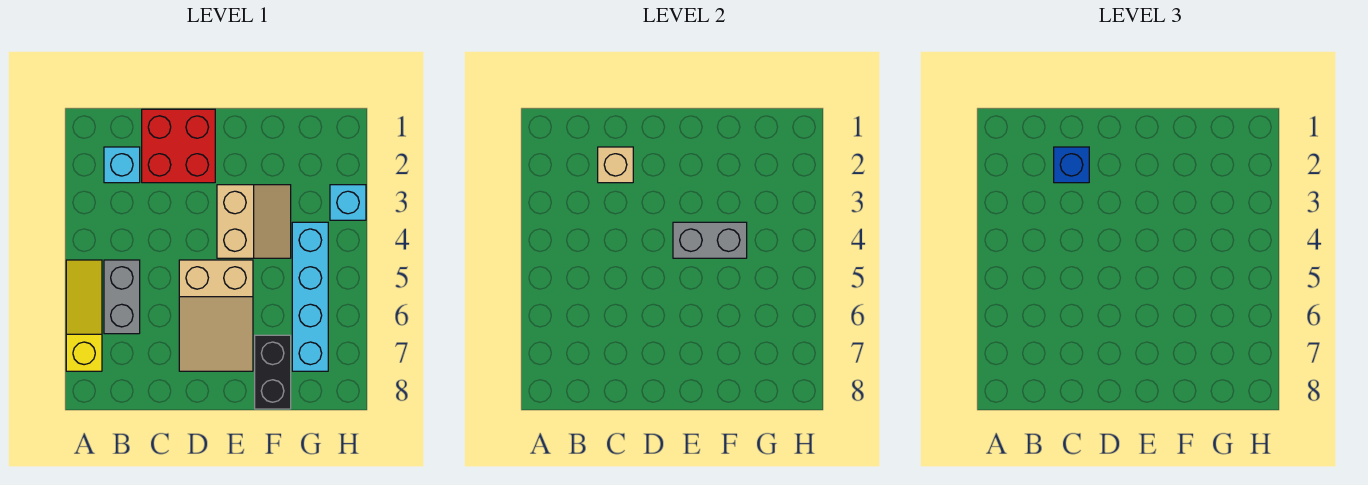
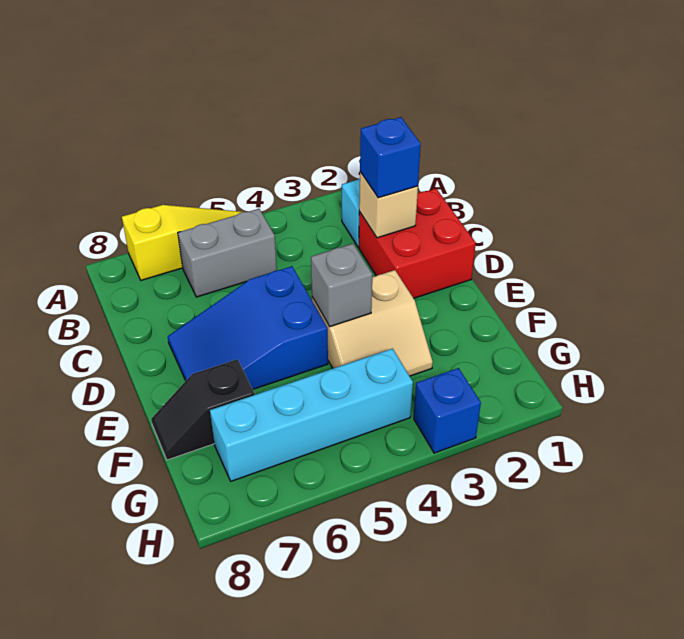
tan slope D5:E7 level 1 top 5 -> blue slope D5:E7 level 1 top 5
grey brick E4:F4 level 2 -> grey brick E4 level 2
black brick F7:F8 level 1 -> black slope F7:F8 level 1 top 7
cyan brick H3 level 1 -> blue brick H3 level 1

